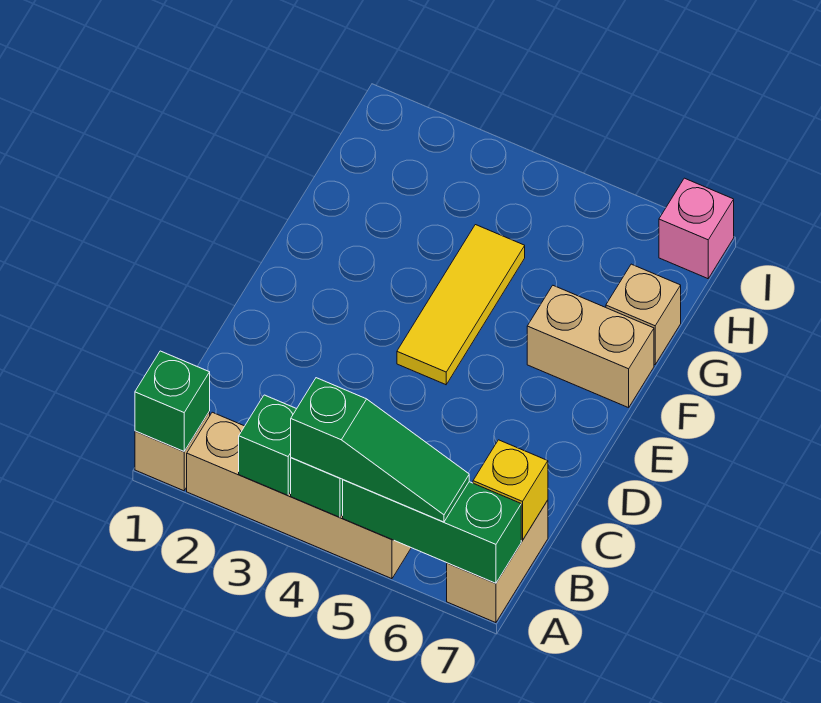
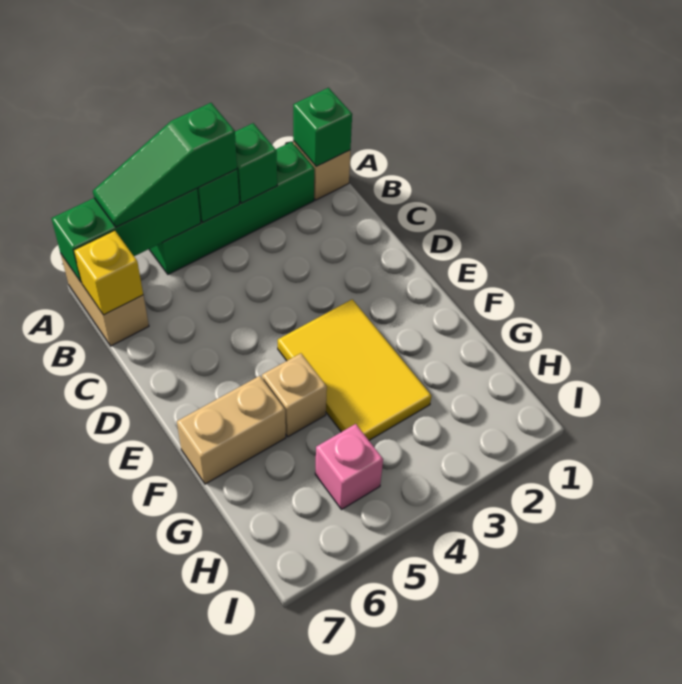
tan brick A2:A5 level 1 -> green brick A2:A5 level 1
yellow tile E4:G4 level 1 -> yellow tile E3:G4 level 1
tan brick G7 level 1 -> tan brick F5 level 1
pink brick I7 level 1 -> pink brick H5 level 1

